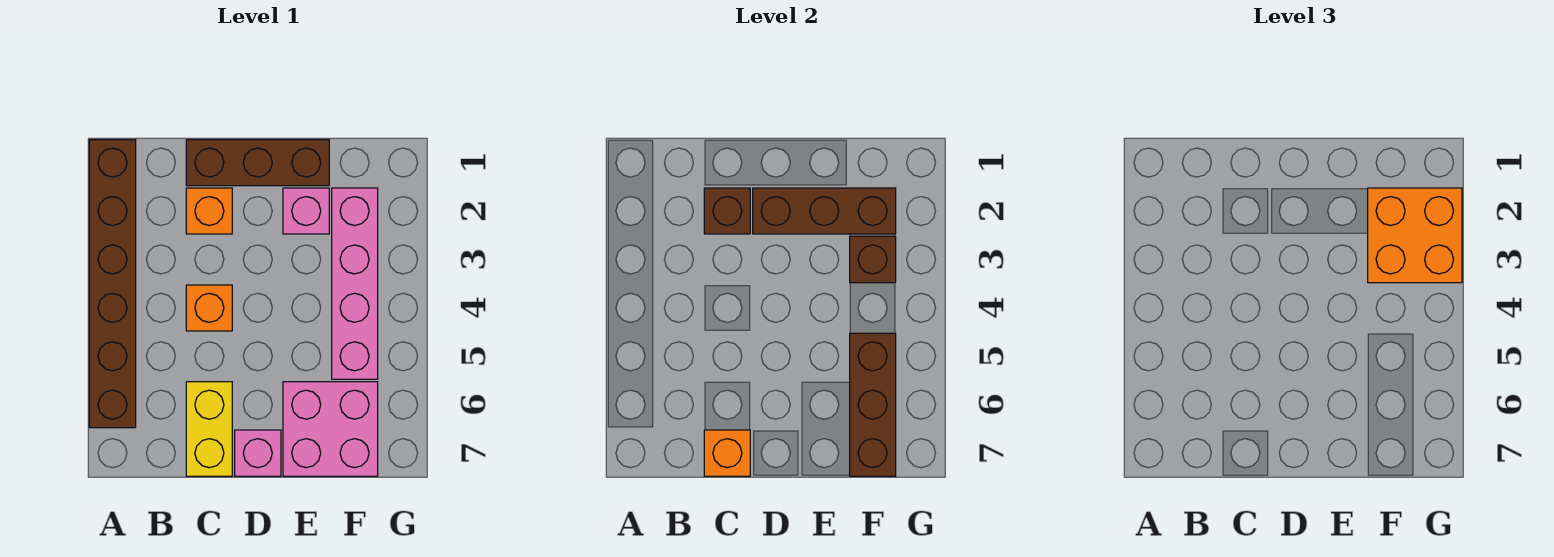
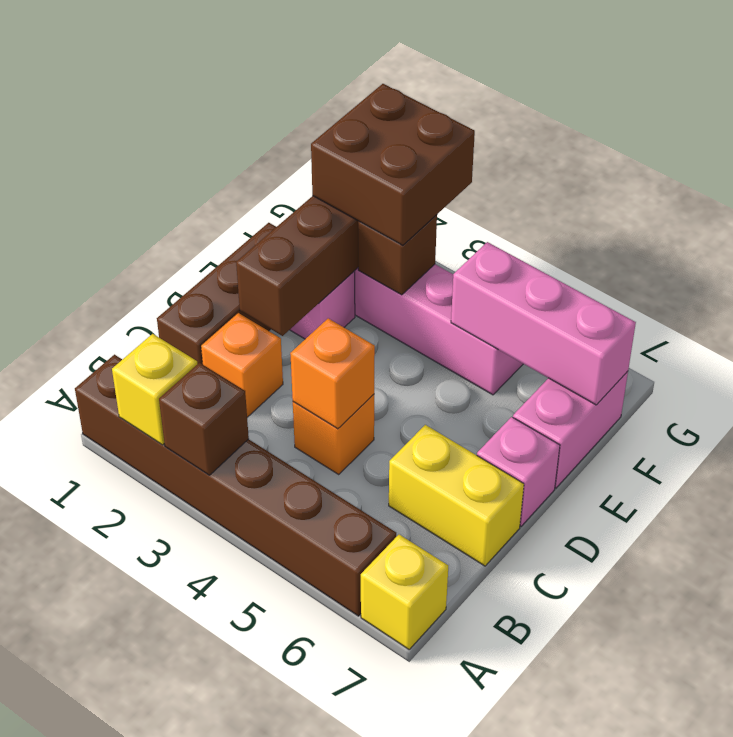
none -> yellow brick A2 level 2
none -> yellow brick A7 level 1
brown brick C2 level 2 -> brown brick A3 level 2
orange brick C7 level 2 -> orange brick C4 level 2
pink brick E6:F7 level 1 -> pink brick E7:F7 level 1
orange brick F2:G3 level 3 -> brown brick F2:G3 level 3
brown brick F5:F7 level 2 -> pink brick F5:F7 level 2

